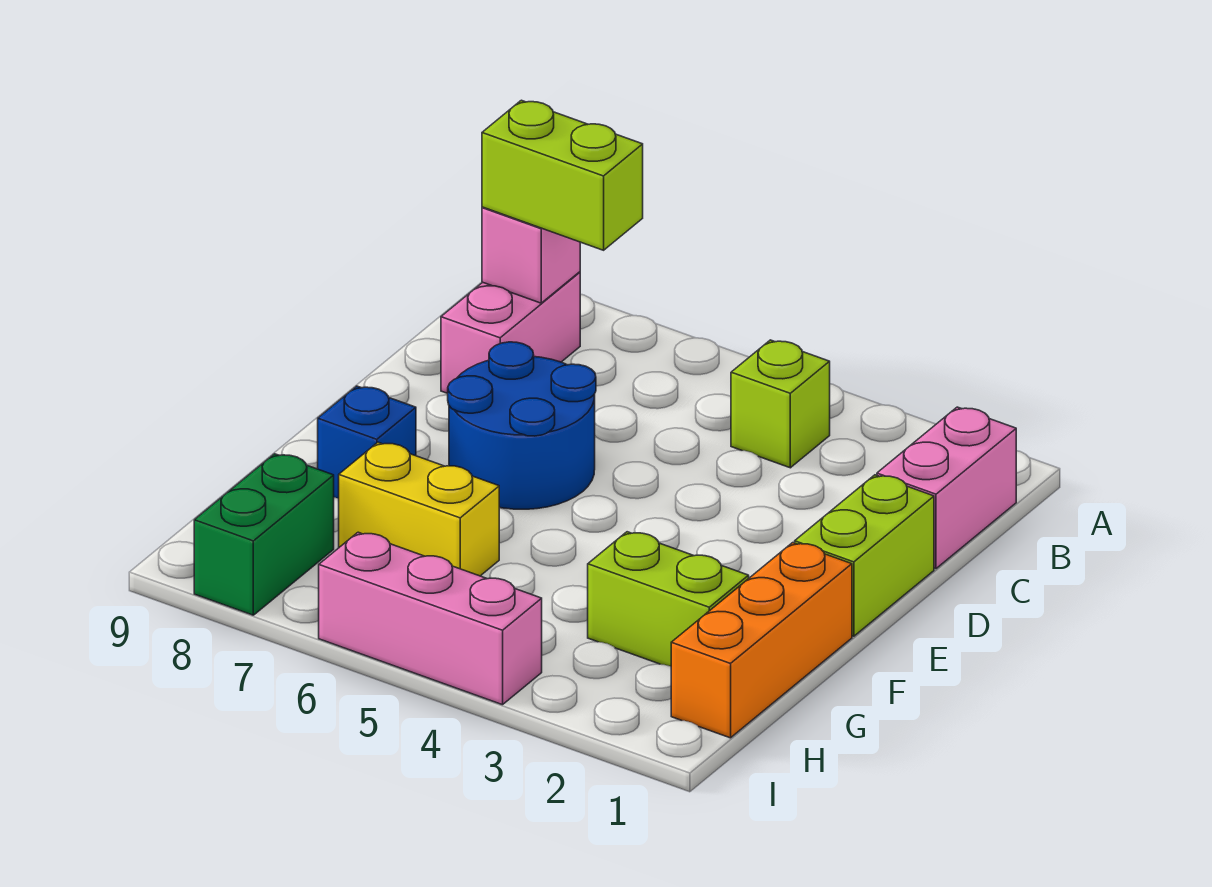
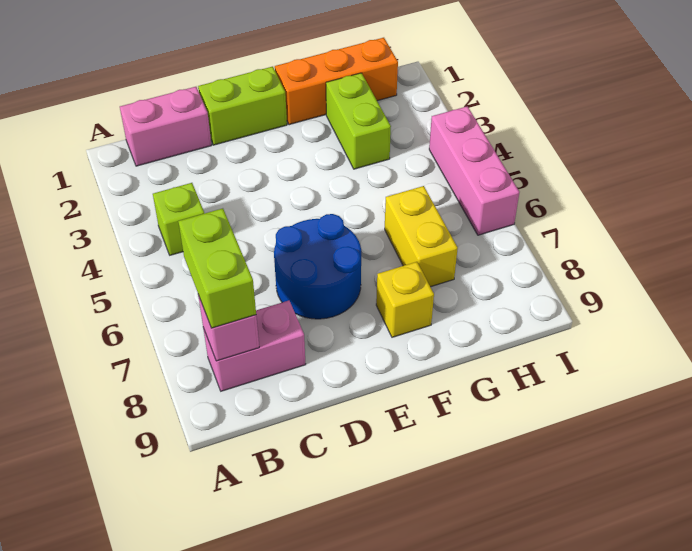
blue brick F8 level 1 -> yellow brick F8 level 1
green brick H8:I8 level 1 -> none

